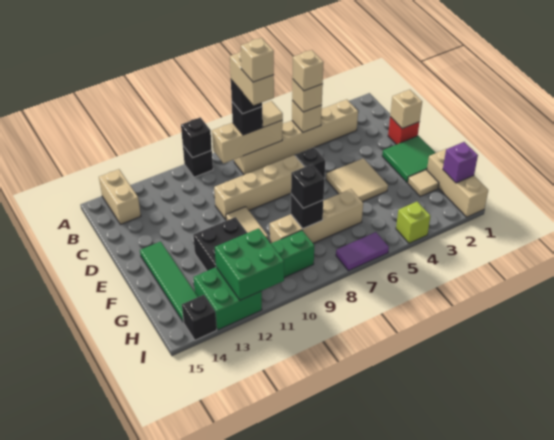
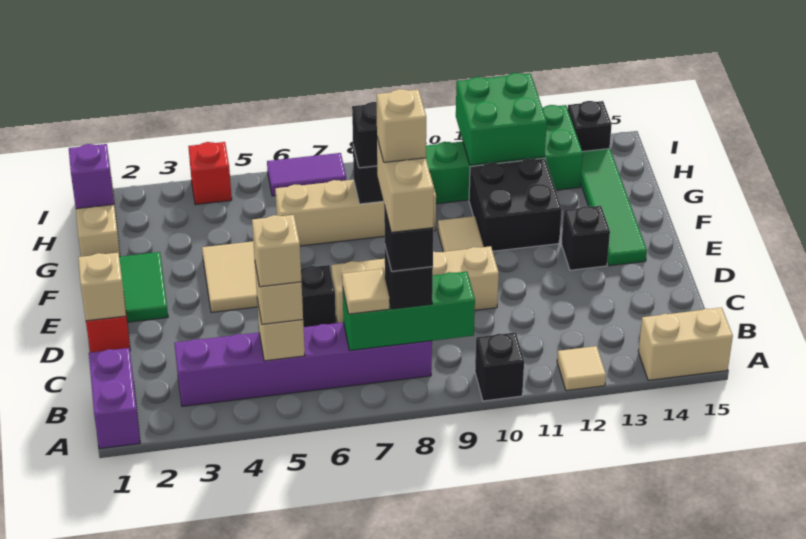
none -> purple brick A1:B1 level 1
black brick A10 level 2 -> black brick E13 level 1
tan brick A14:B14 level 1 -> tan brick A14:A15 level 1
tan brick B3:B8 level 1 -> purple brick B3:B8 level 1
tan brick B7:B9 level 2 -> green brick B7:B9 level 2
tan tile G2 level 1 -> tan tile A12 level 1
lime brick I4 level 1 -> red brick I4 level 1

